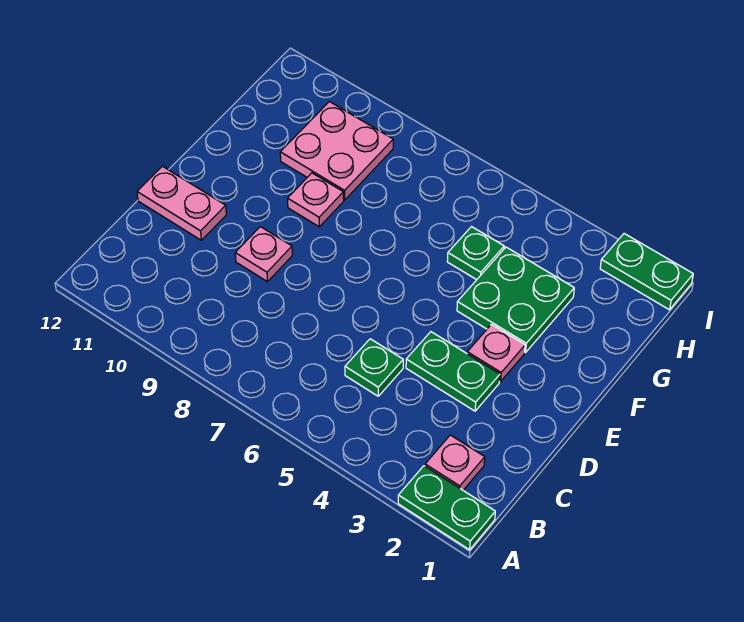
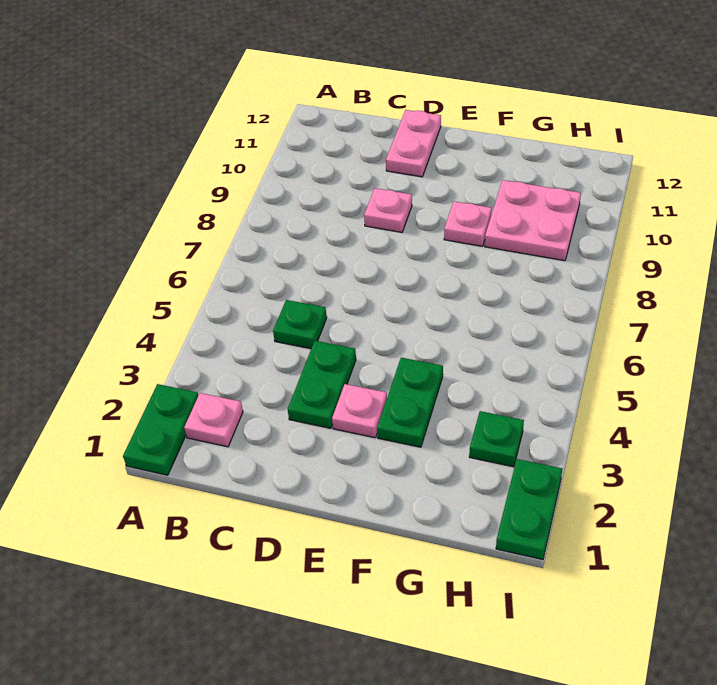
green plate F3:G4 level 1 -> green plate F3:F4 level 1
green plate G5 level 1 -> green plate H3 level 1

